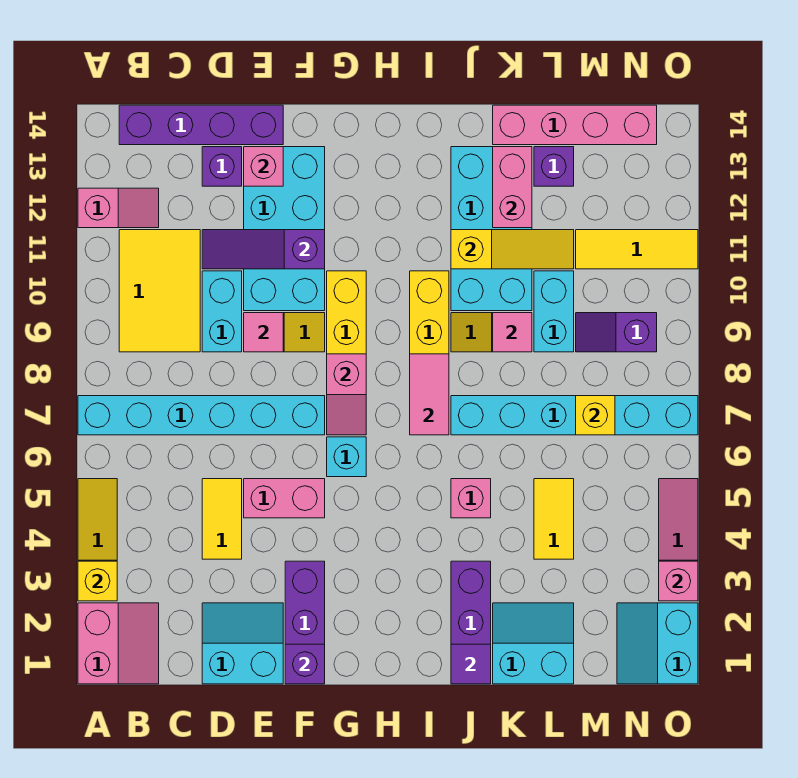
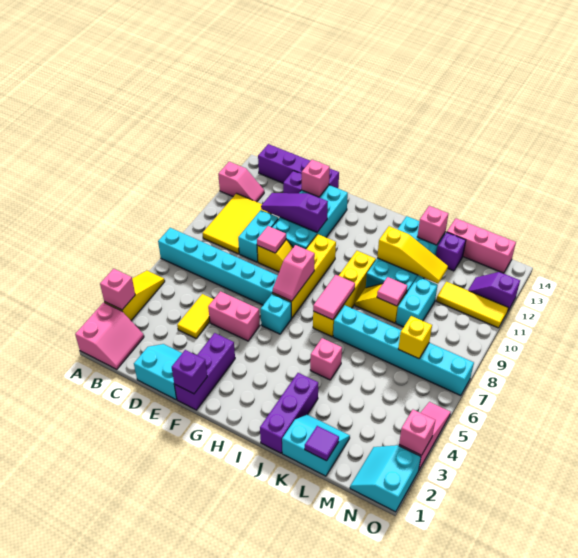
yellow brick A3 level 2 -> pink brick A3 level 2
purple tile J1 level 2 -> purple tile L1 level 2
pink brick K12:K13 level 2 -> pink brick K13 level 2
pink brick K14:N14 level 1 -> pink brick L14:N14 level 1
yellow tile L4:L5 level 1 -> none
purple slope M9:N9 level 1 top N -> purple slope N12:O12 level 1 top O

